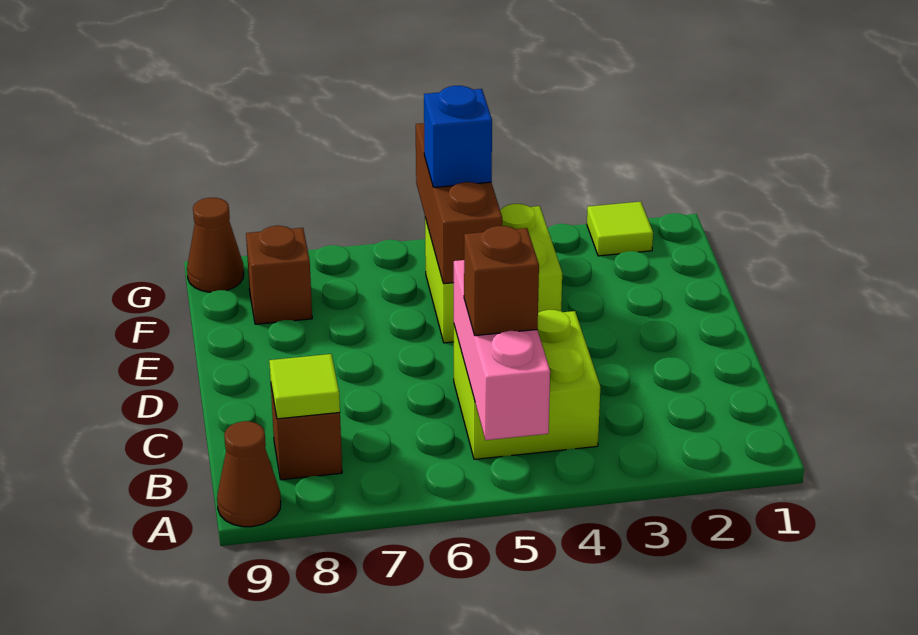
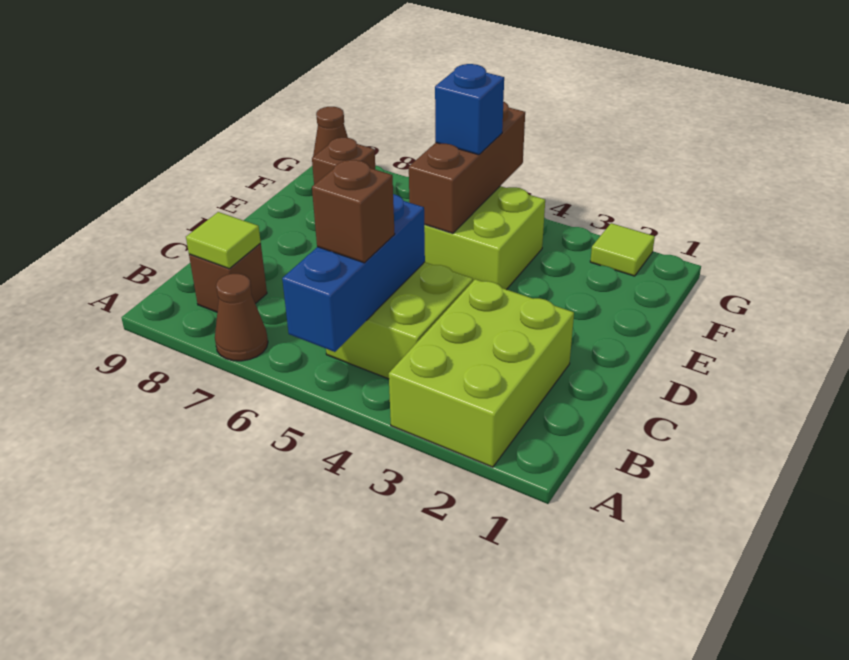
none -> lime brick A2:C3 level 1
pink brick A5:C5 level 2 -> blue brick A5:C5 level 2
brown cone A9 level 1 -> brown cone A7 level 1

